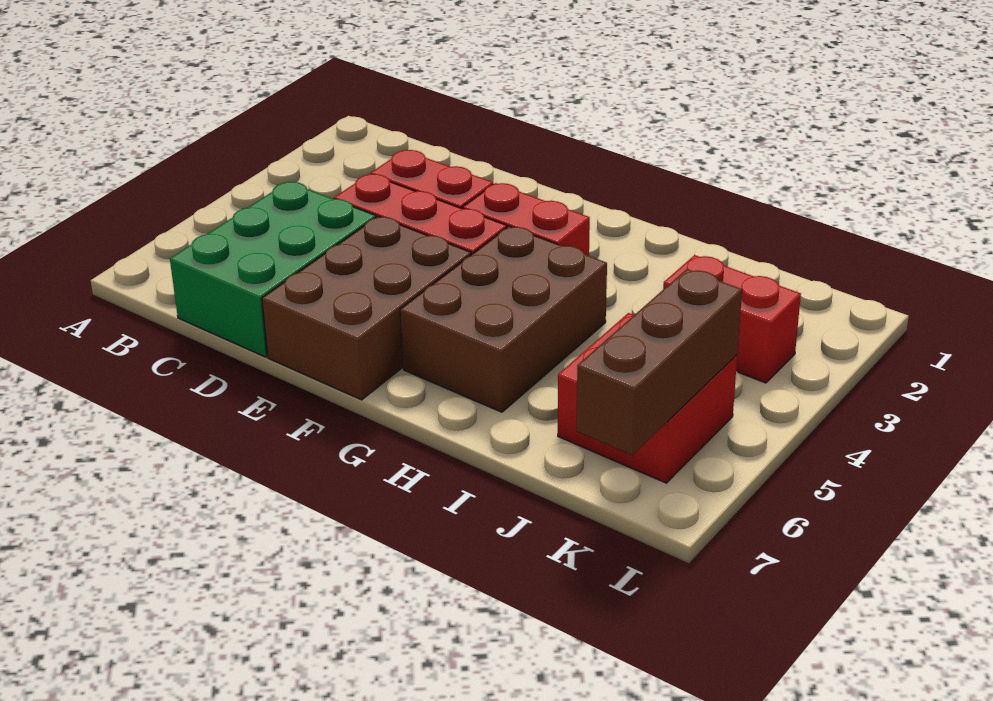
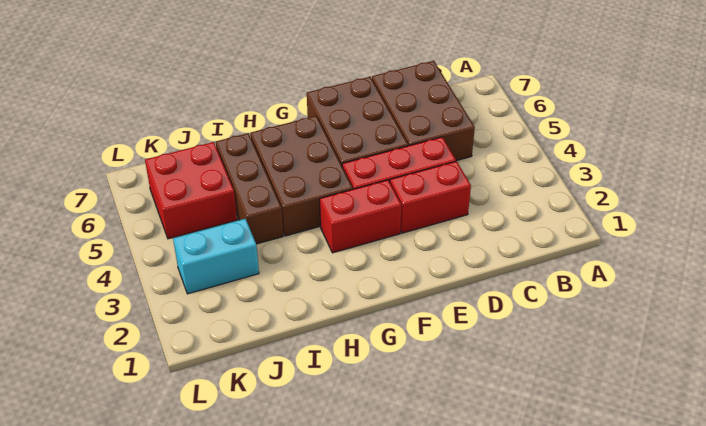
green brick C5:D7 level 1 -> brown brick C5:D7 level 1
red brick J3:K3 level 1 -> cyan brick J3:K3 level 1
brown brick K5:K7 level 2 -> brown brick I4:I6 level 1

